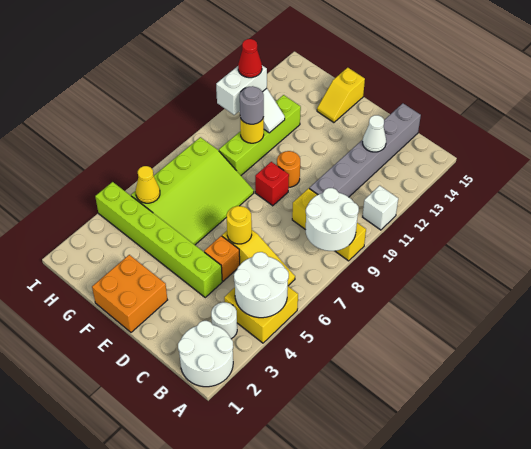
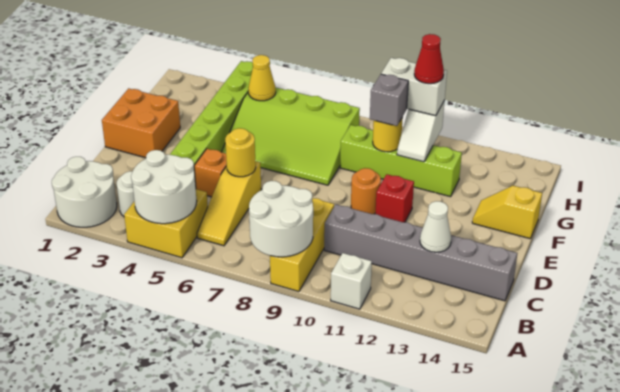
red brick E9 level 1 -> red brick E11 level 1
grey round brick G10 level 3 -> grey brick G10 level 3

